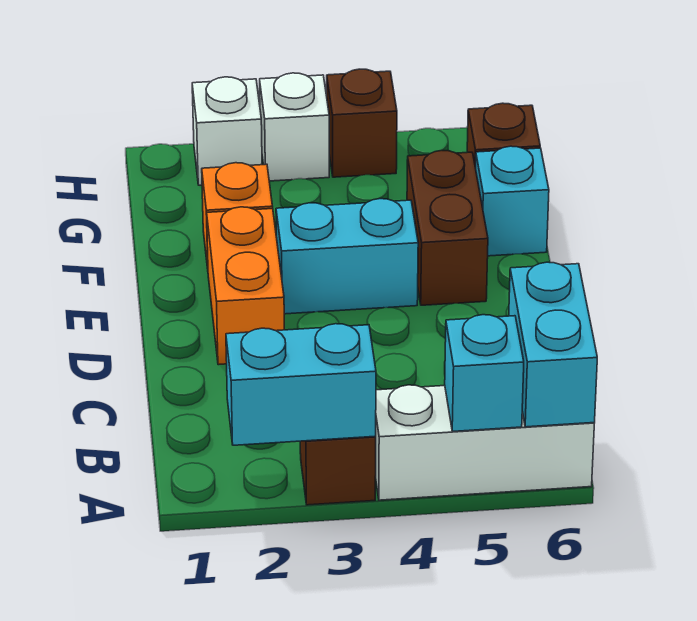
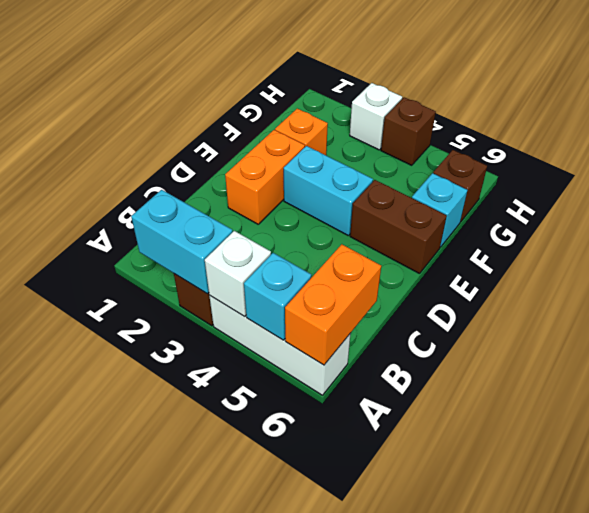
cyan brick A6:B6 level 2 -> orange brick A6:B6 level 2
brown brick E5:F5 level 1 -> brown brick E5:E6 level 1
white brick H2 level 1 -> white brick A4 level 2

